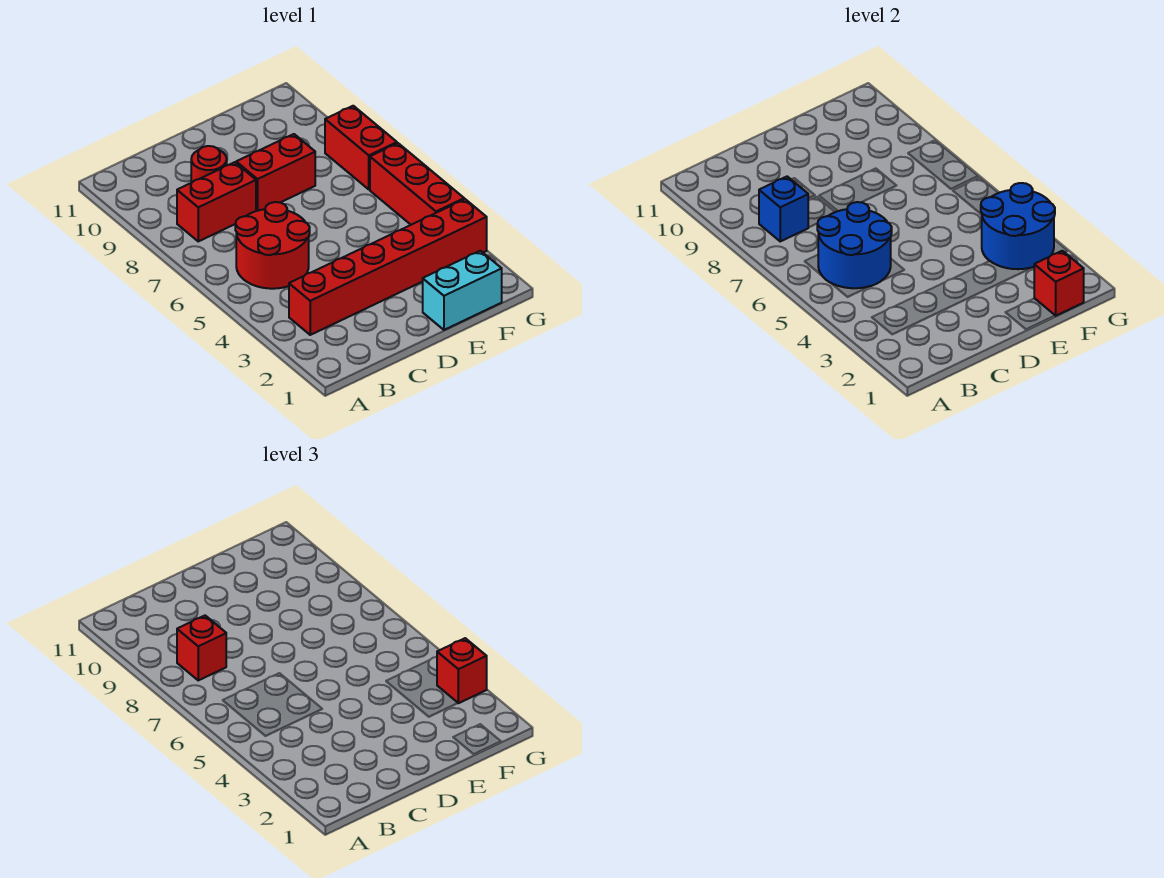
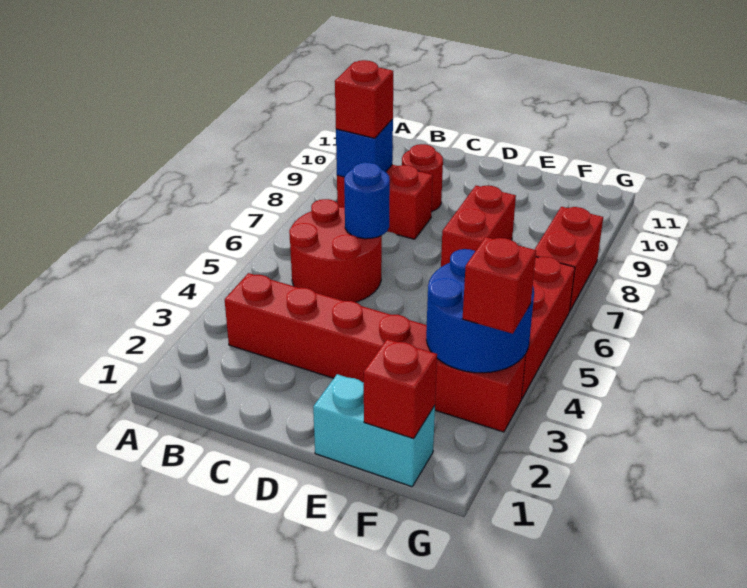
blue round brick B5:C6 level 2 -> blue round brick C6 level 2
red brick D8:E8 level 1 -> red brick E7:E8 level 1

